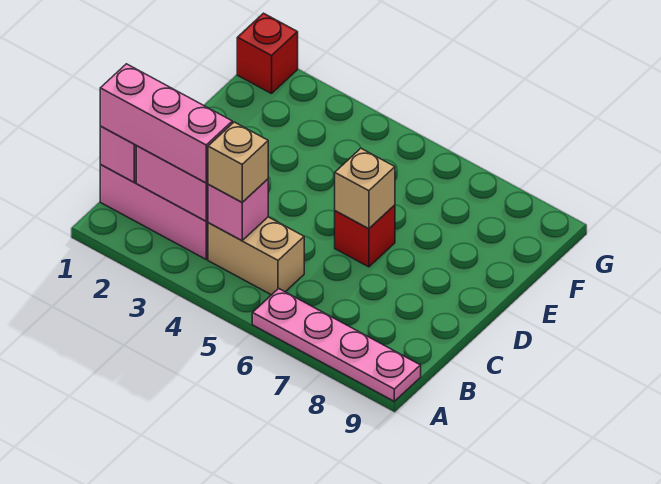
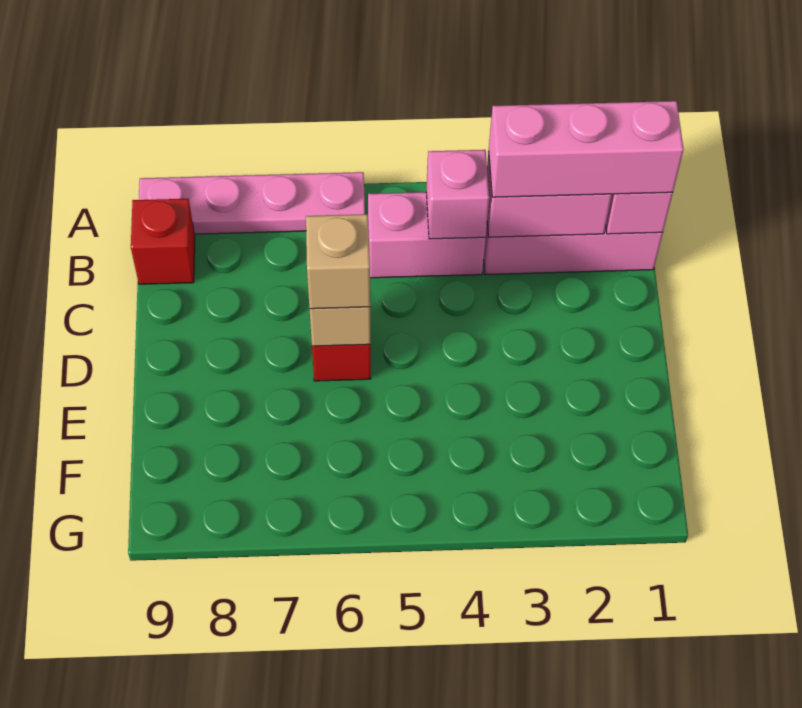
tan brick B4:B5 level 1 -> pink brick B4:B5 level 1
tan brick B4 level 3 -> tan brick D6 level 3
red brick G1 level 1 -> red brick B9 level 1

